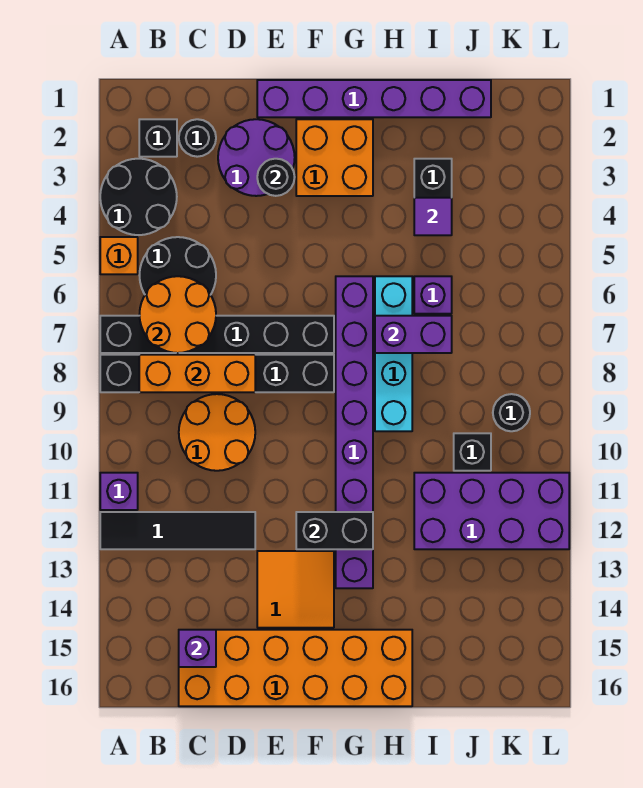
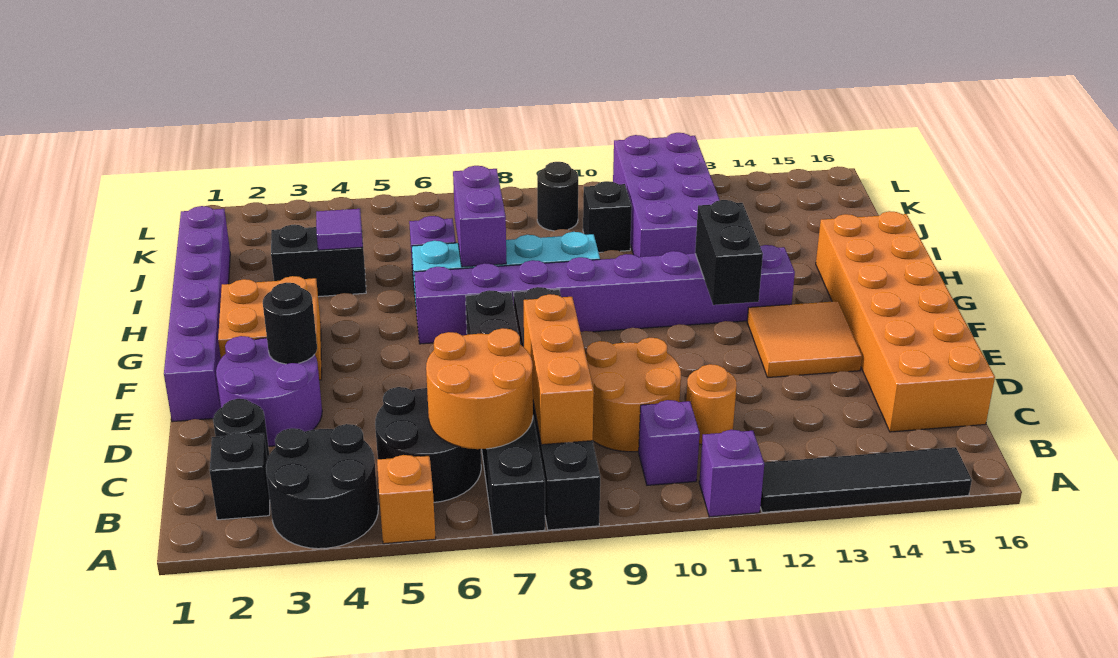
black tile A12:D12 level 1 -> black tile A12:A15 level 1
none -> orange round brick C11 level 1
purple brick C15 level 2 -> purple brick B10 level 1

